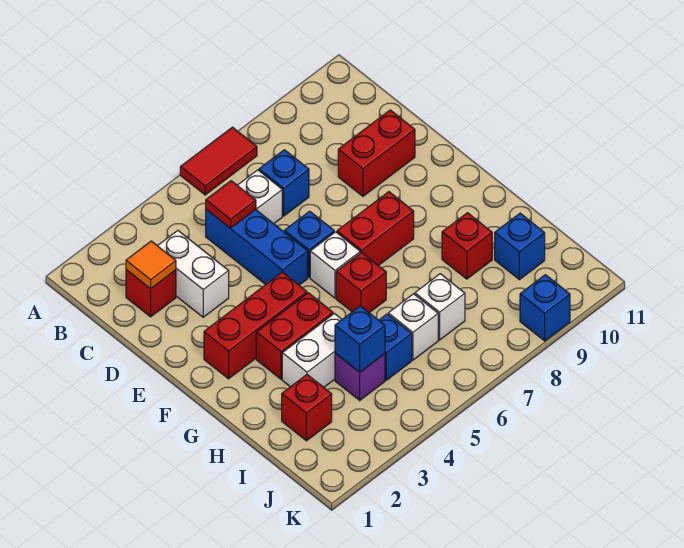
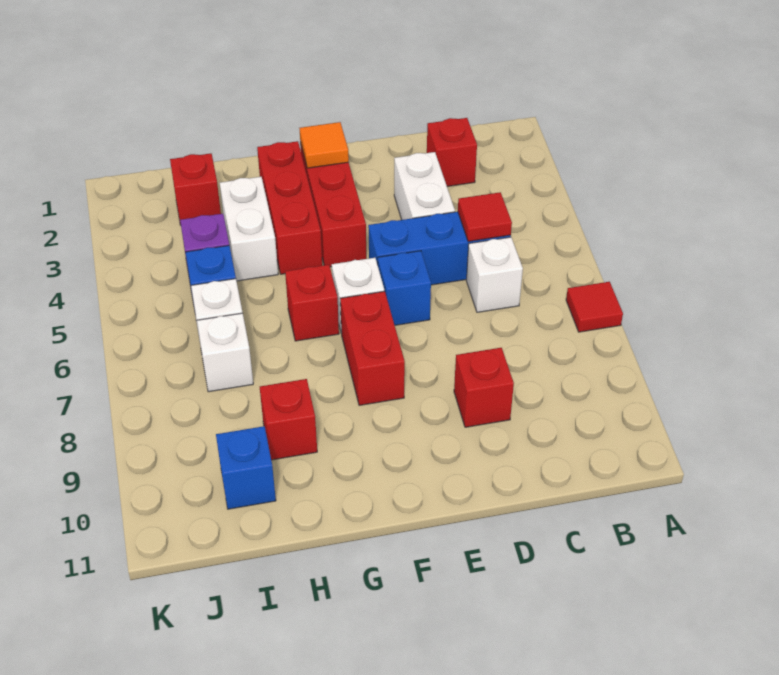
red tile A6:A7 level 1 -> red tile A7 level 1
orange tile C2 level 2 -> orange tile F2 level 2
white brick C3:D3 level 1 -> white brick D3:D4 level 1
blue brick C7 level 1 -> none
red brick D9:D10 level 1 -> red brick D9 level 1
red brick G3:G4 level 1 -> red brick G2:G4 level 1
blue brick I4 level 2 -> none
blue brick K9 level 1 -> none

